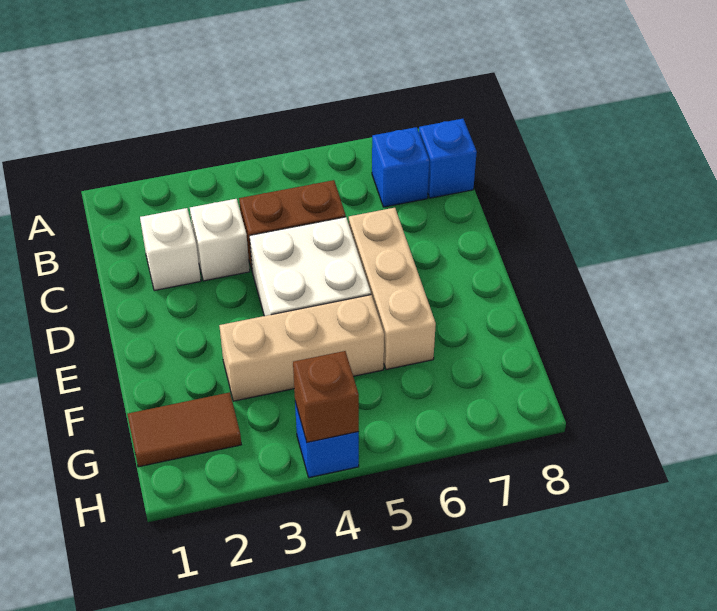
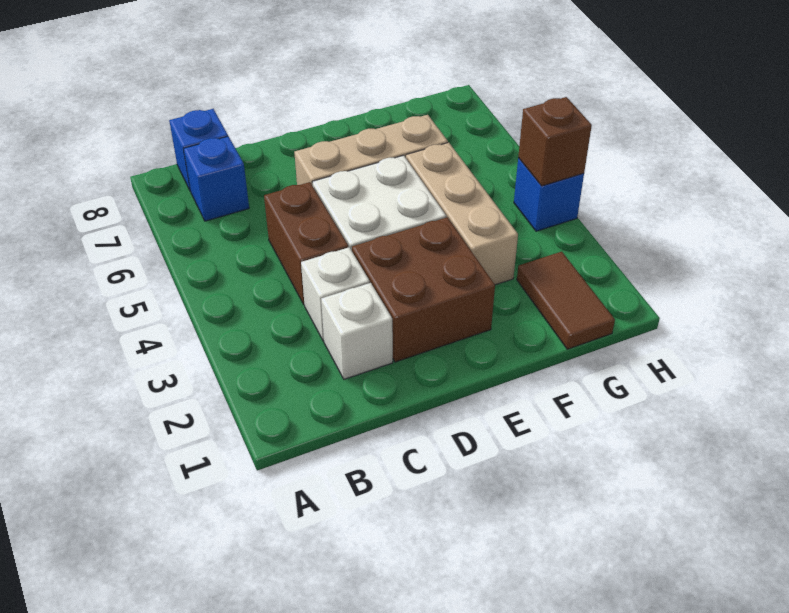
none -> brown brick D2:E3 level 1

